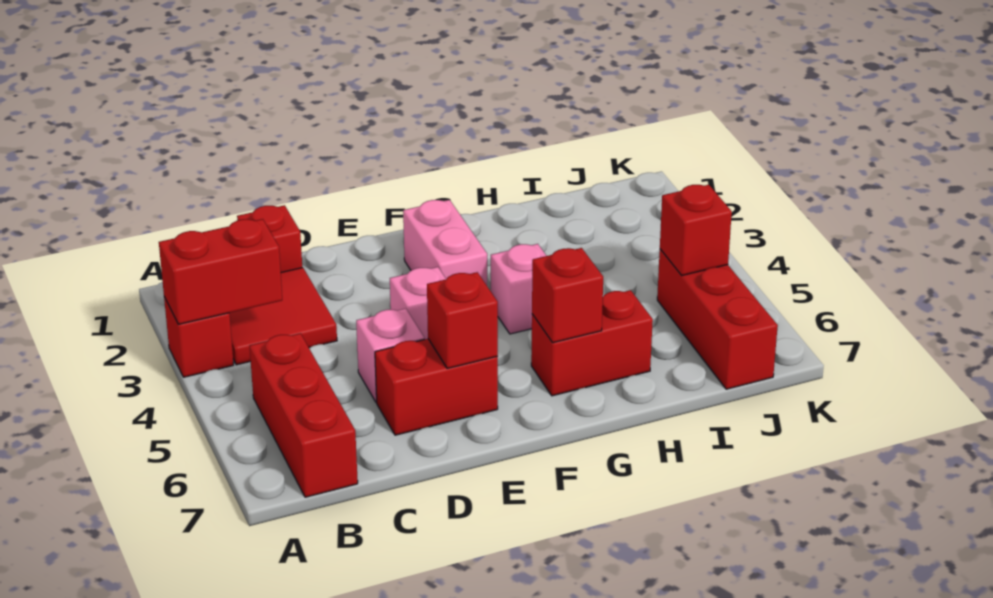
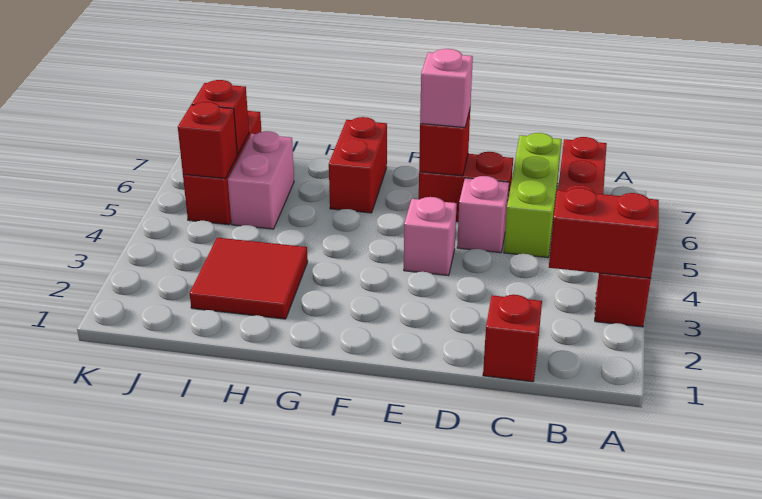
red tile B2:C3 level 1 -> red tile H2:I3 level 1
none -> lime brick C5:C7 level 1
pink brick F2:F3 level 1 -> pink brick I5:I6 level 1
pink brick G4 level 1 -> pink brick E6 level 3
red brick G6:H6 level 1 -> red brick G6:G7 level 1
red brick G6 level 2 -> red brick J6 level 2

